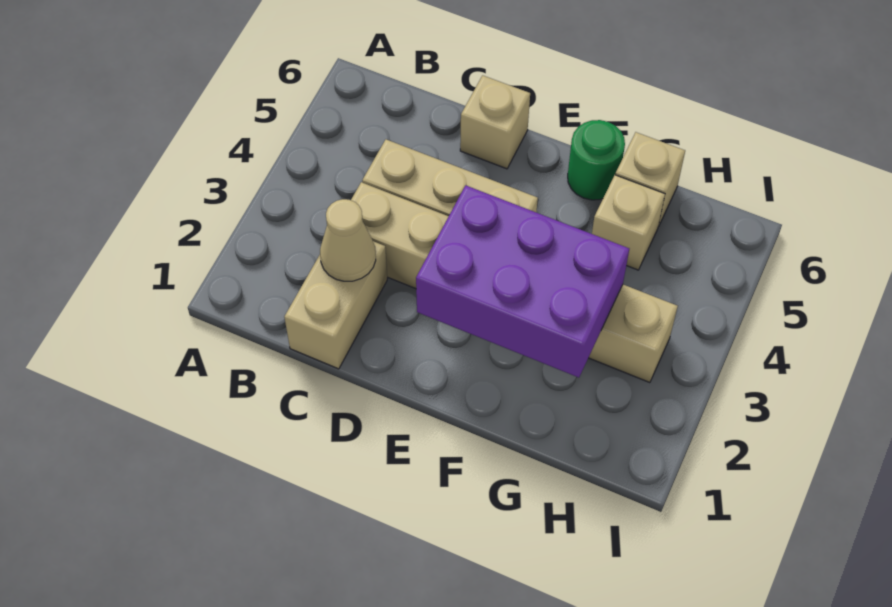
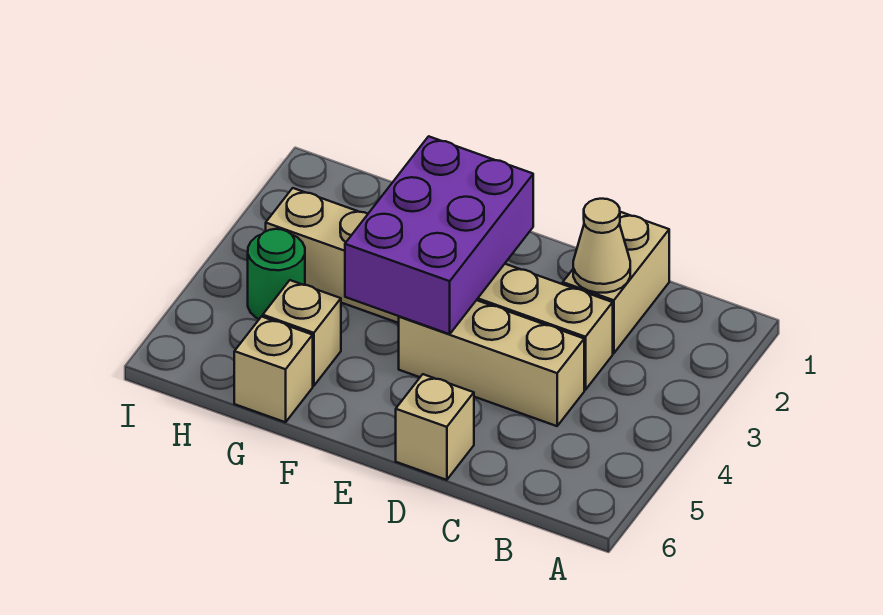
purple brick E2:G3 level 2 -> purple brick E2:F4 level 2
green round brick F6 level 1 -> green round brick H4 level 1

